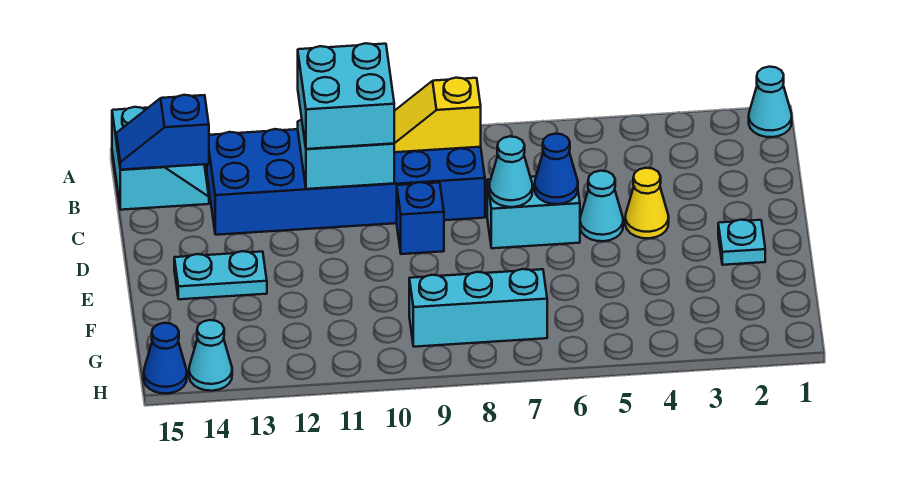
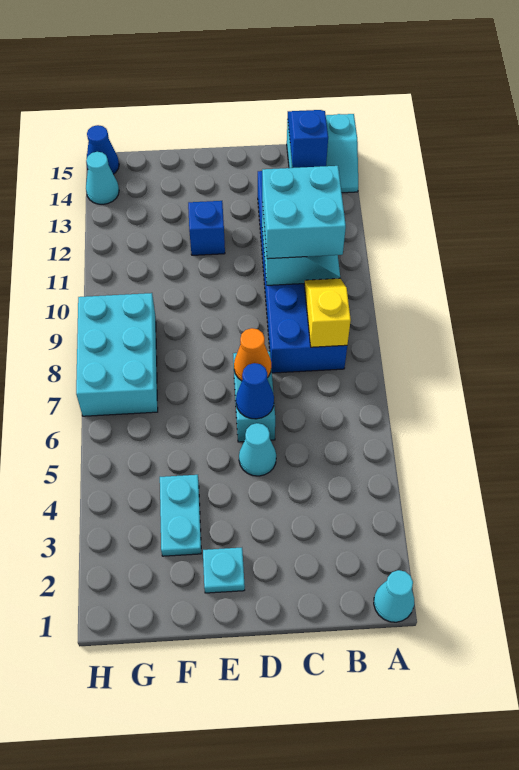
yellow cone D4 level 1 -> none
cyan cone D7 level 2 -> orange cone D7 level 2
blue brick D9 level 1 -> blue brick E12 level 1
cyan plate E13:E14 level 1 -> cyan plate F3:F4 level 1
cyan brick G7:G9 level 1 -> cyan brick G7:H9 level 1

